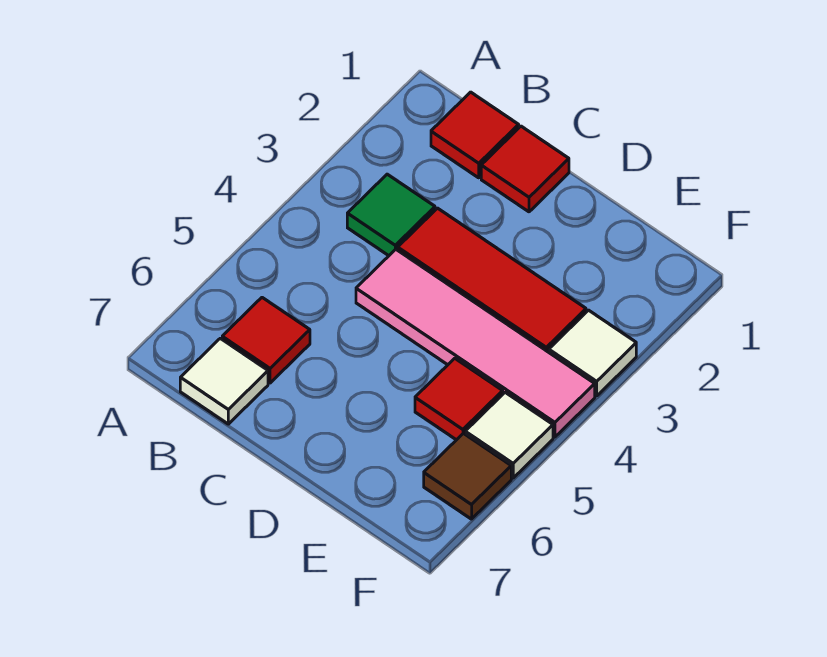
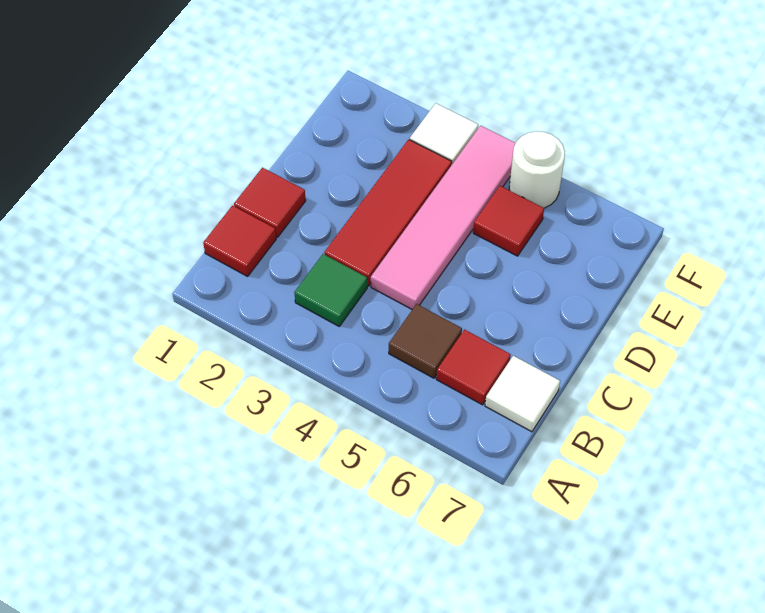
white tile F5 level 1 -> white round brick F5 level 1
brown tile F6 level 1 -> brown tile B5 level 1

